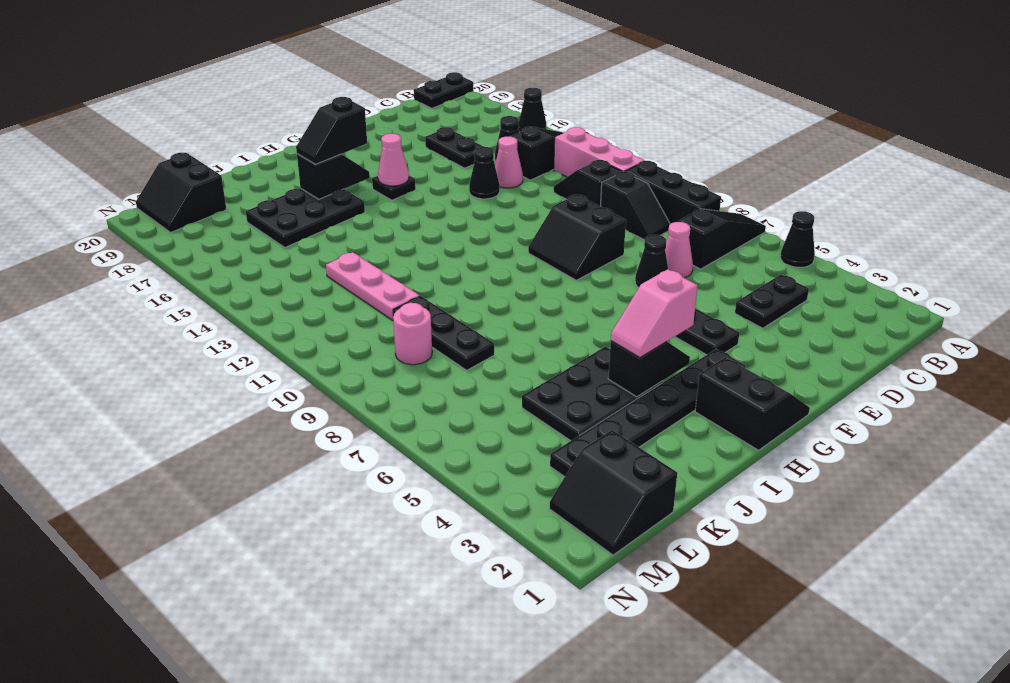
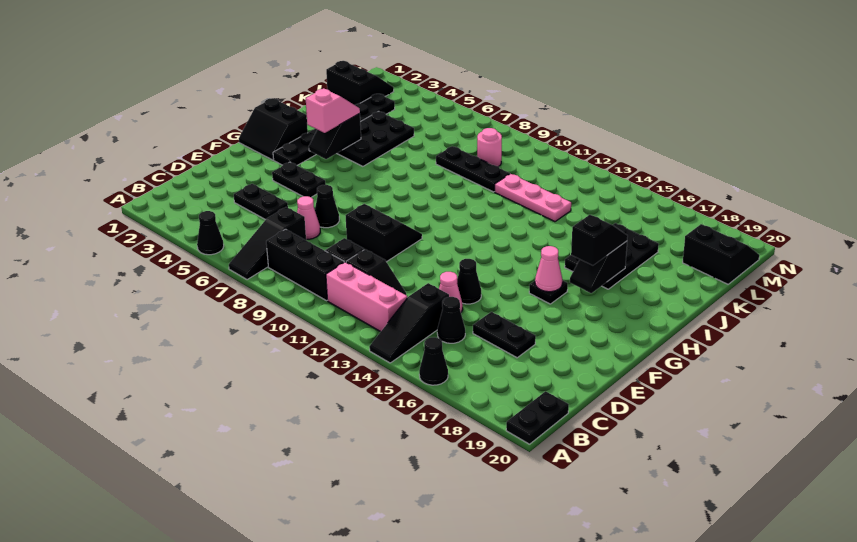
black plate C4:D4 level 1 -> black plate D4:D5 level 1

